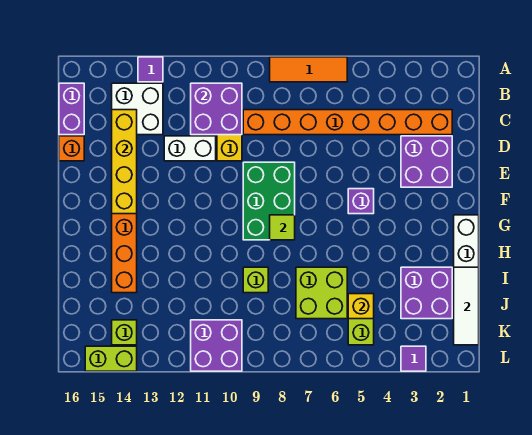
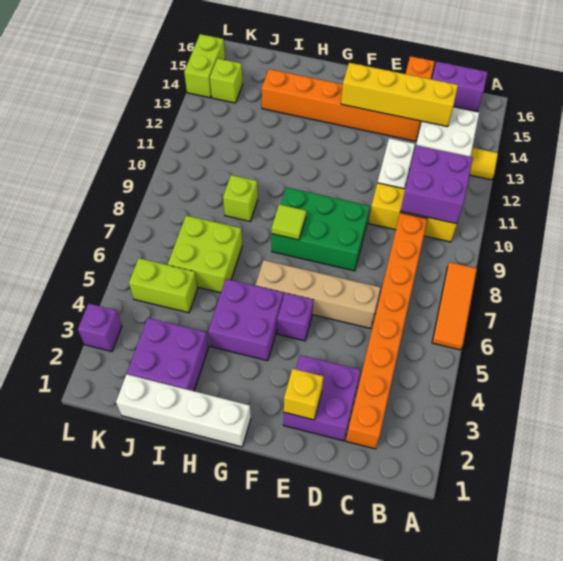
purple tile A13 level 1 -> yellow tile A13 level 1
none -> tan brick D6:G6 level 1
white tile I1:K1 level 2 -> none
yellow brick J5 level 2 -> yellow brick E2 level 2
purple brick K10:L11 level 1 -> purple brick G4:H5 level 1
purple tile L3 level 1 -> purple brick L3 level 1

